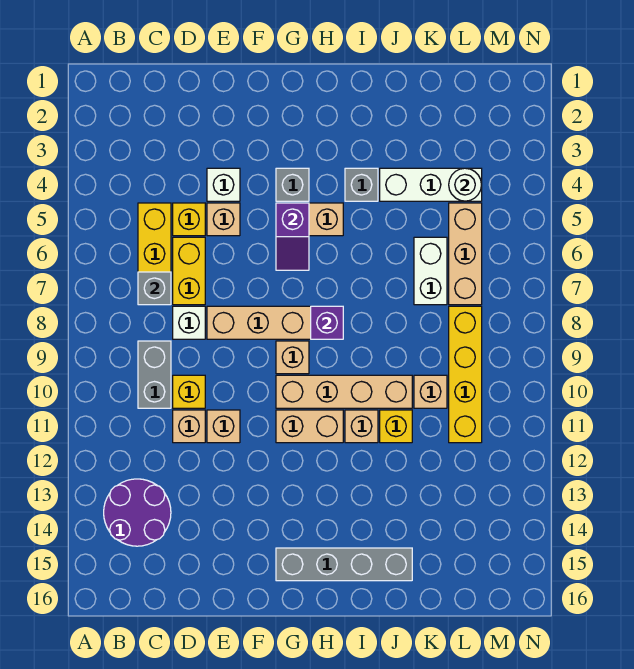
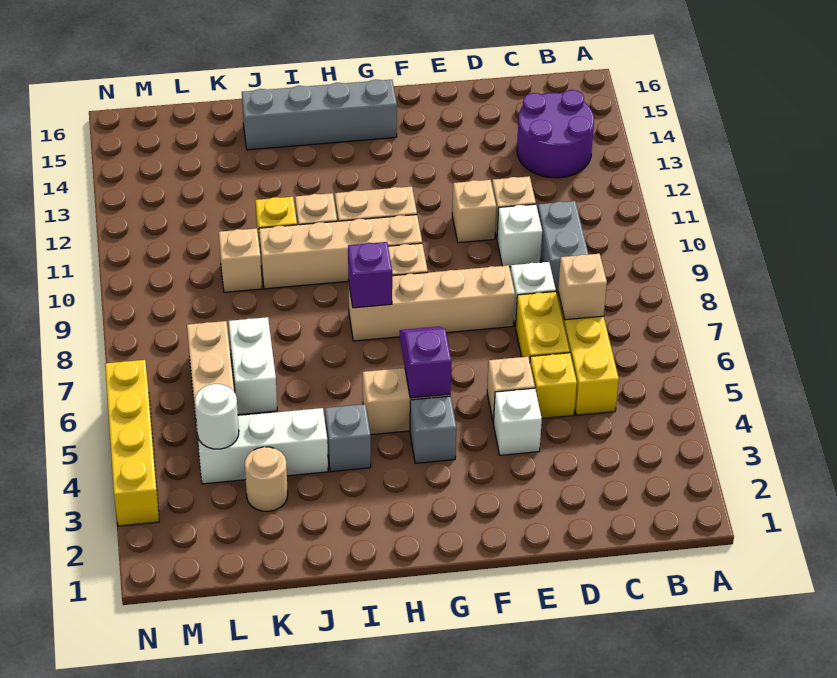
grey brick C7 level 2 -> tan brick C7 level 2
yellow brick D10 level 1 -> white brick D10 level 1
none -> tan round brick K3 level 1
yellow brick L8:L11 level 1 -> yellow brick N3:N6 level 1

